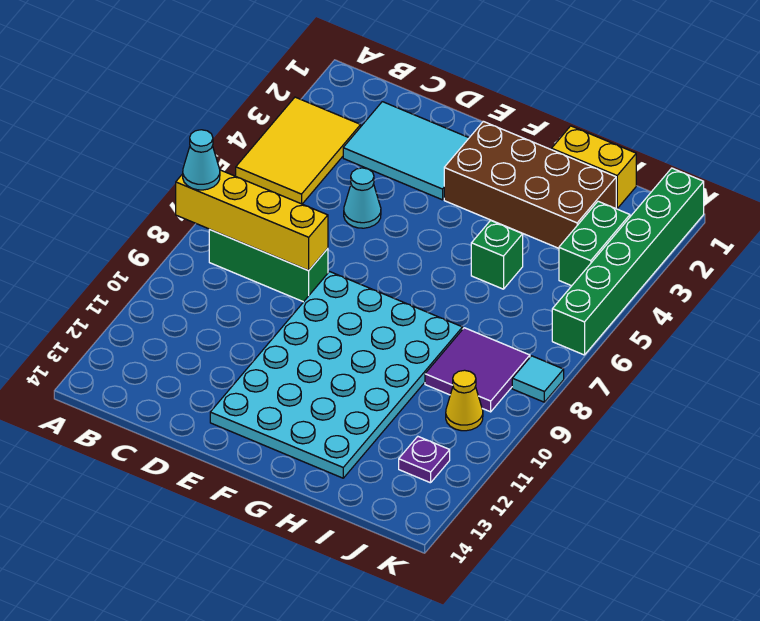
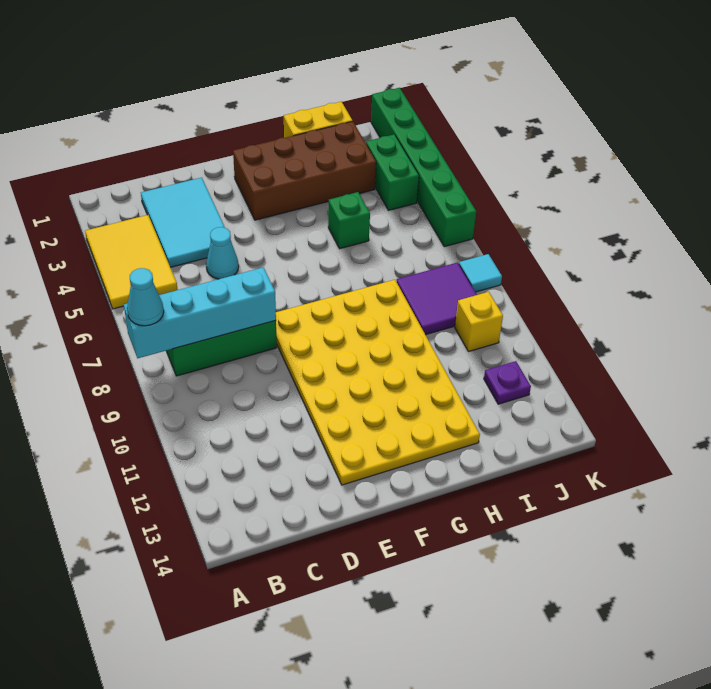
yellow brick A8:D8 level 2 -> cyan brick A8:D8 level 2
cyan tile C2:E3 level 1 -> cyan tile C2:D4 level 1
cyan plate E8:H13 level 1 -> yellow plate E8:H13 level 1
yellow cone J10 level 1 -> yellow brick J10 level 1

